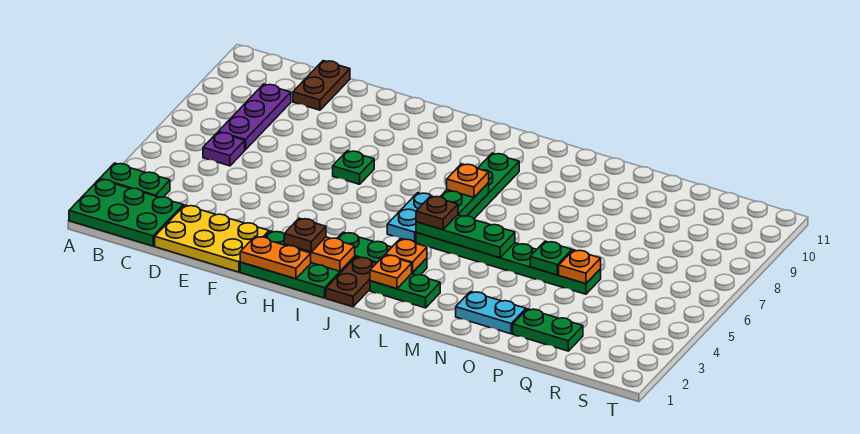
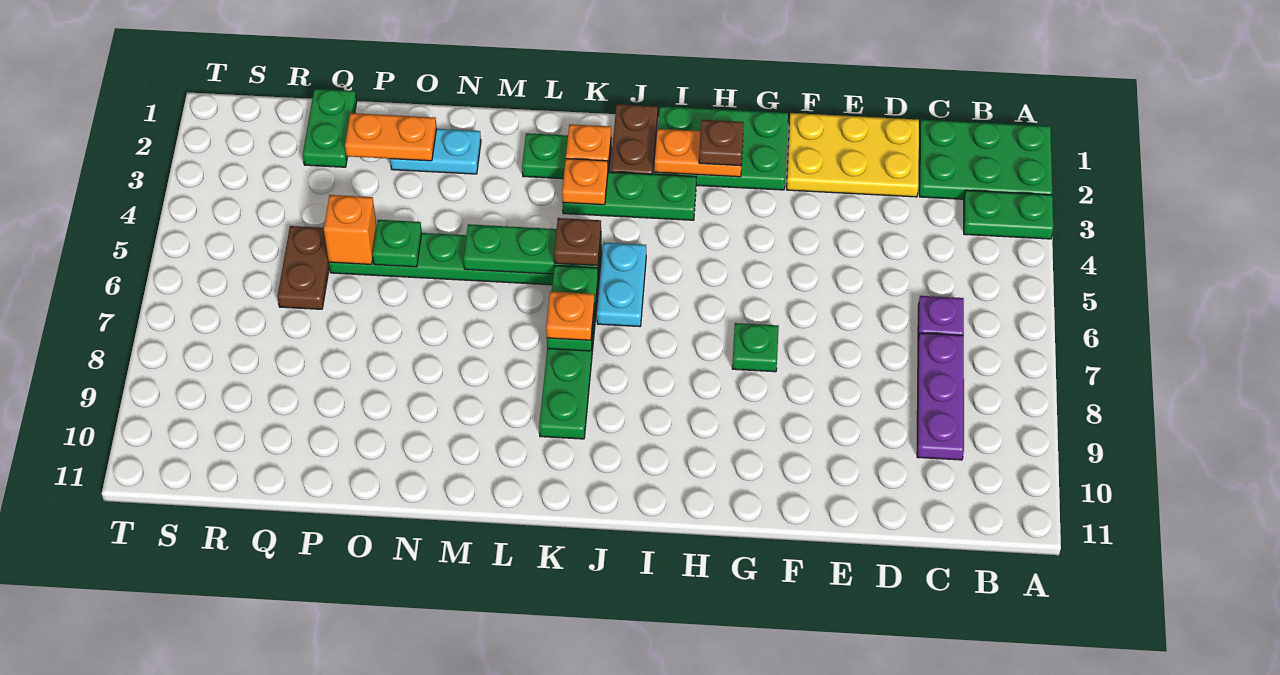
brown plate D10:D11 level 1 -> brown plate Q5:Q6 level 1
orange plate G1:H1 level 2 -> orange plate O2:P2 level 2
green plate P2:Q2 level 1 -> green plate Q1:Q2 level 1
orange plate P5 level 2 -> orange brick P5 level 2

